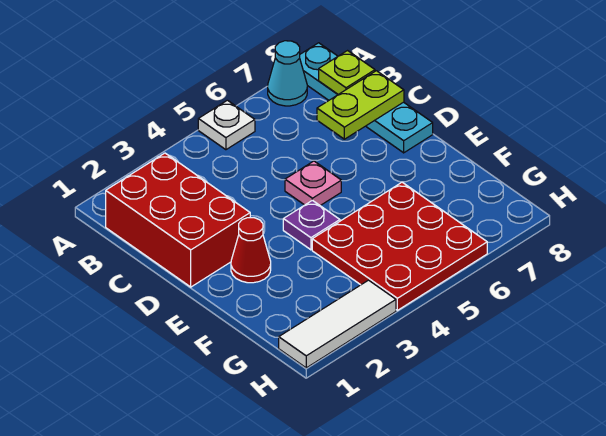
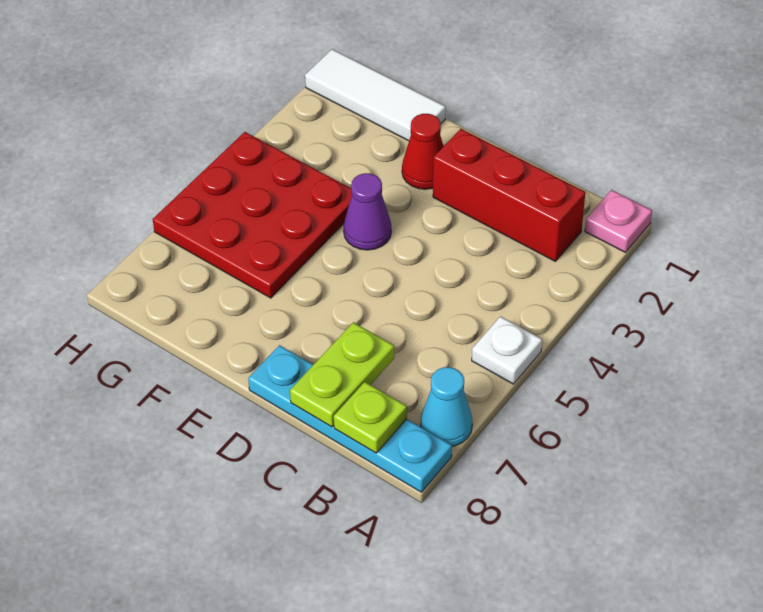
red brick B1:D2 level 1 -> red brick B2:D2 level 1
pink plate D5 level 1 -> pink plate A1 level 1
purple plate E4 level 1 -> purple cone E4 level 1
white tile H1:H3 level 1 -> white tile F1:H1 level 1

